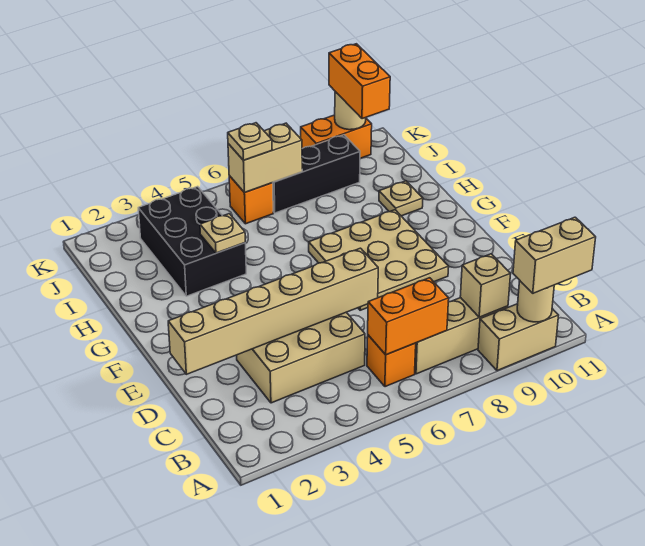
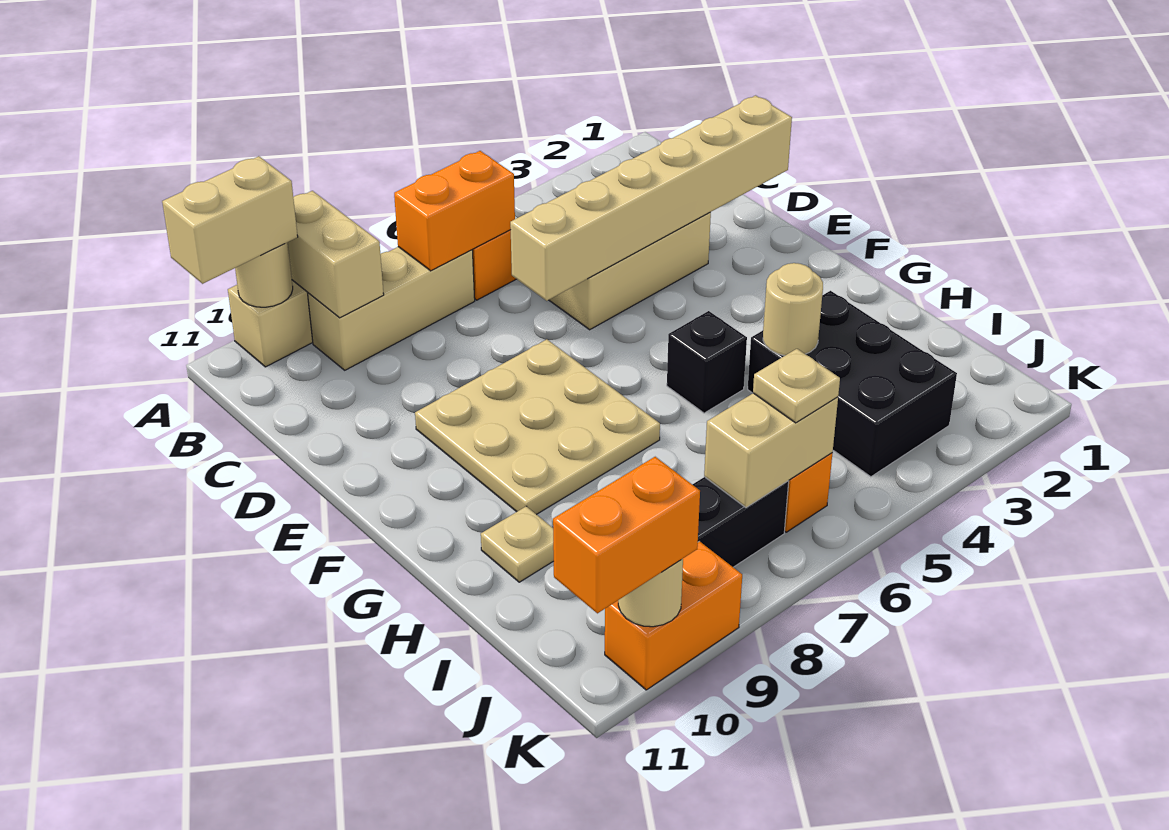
tan brick B9 level 2 -> tan brick A9:B9 level 2
none -> black brick G5 level 1
tan plate H4 level 2 -> tan round brick H4 level 2
orange brick J10:K10 level 3 -> orange brick K10:K11 level 3

